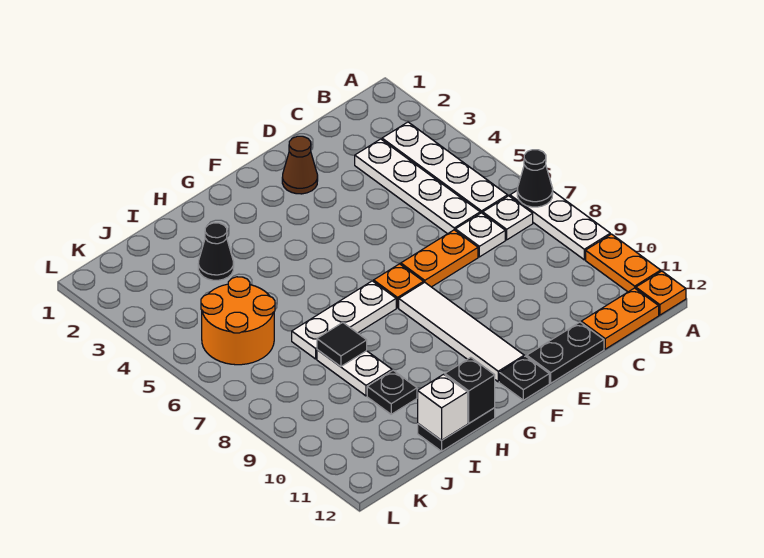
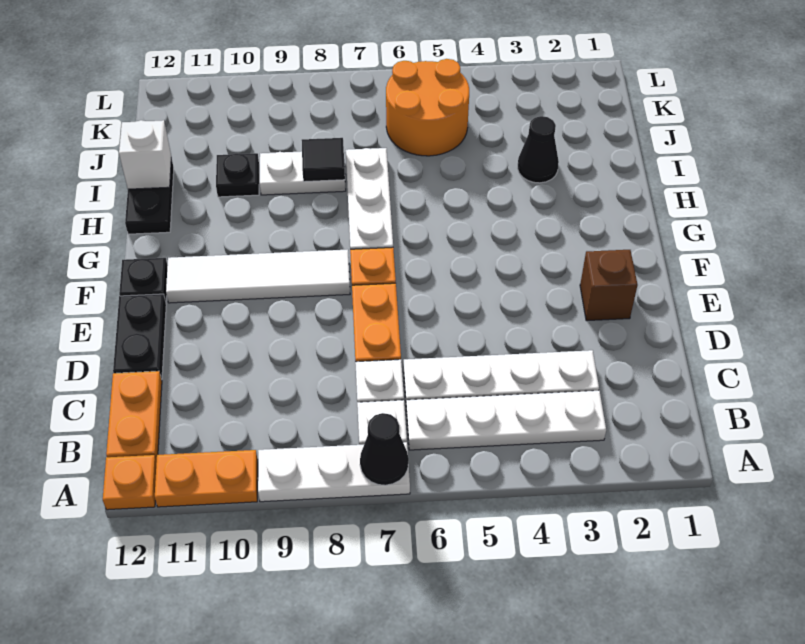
brown cone E2 level 1 -> brown brick E2 level 1
black brick H12 level 2 -> none

